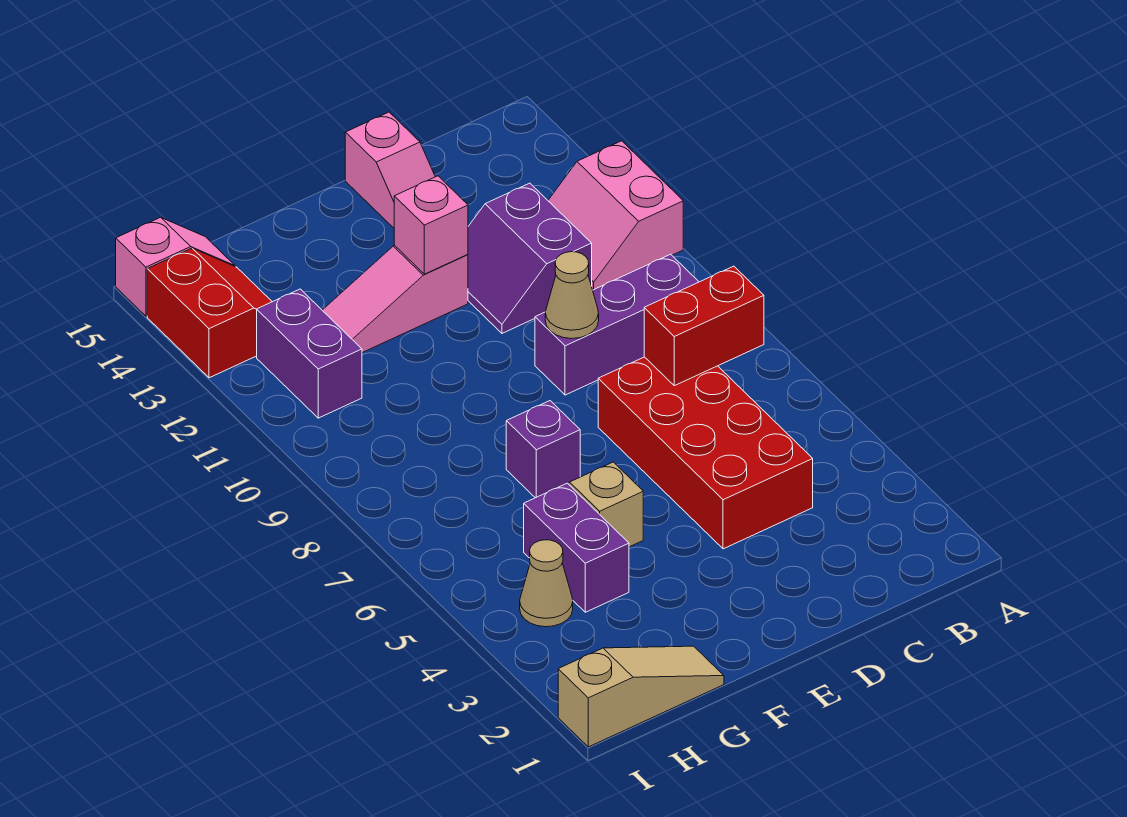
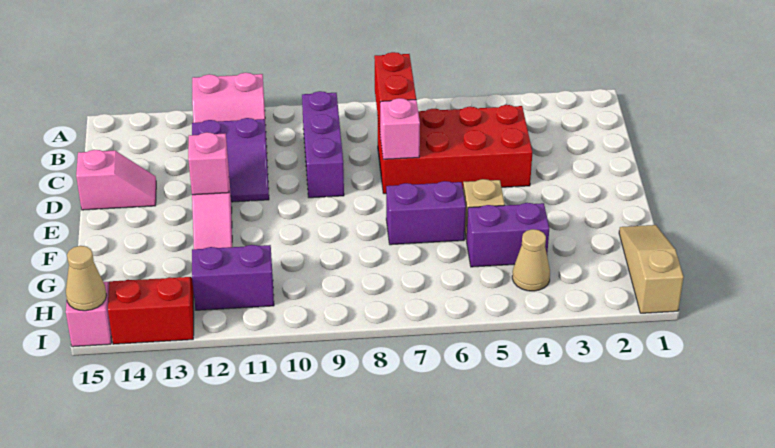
none -> pink brick D7 level 2
tan cone D9 level 2 -> tan cone I15 level 2
purple brick F7 level 1 -> purple brick F6:F7 level 1

